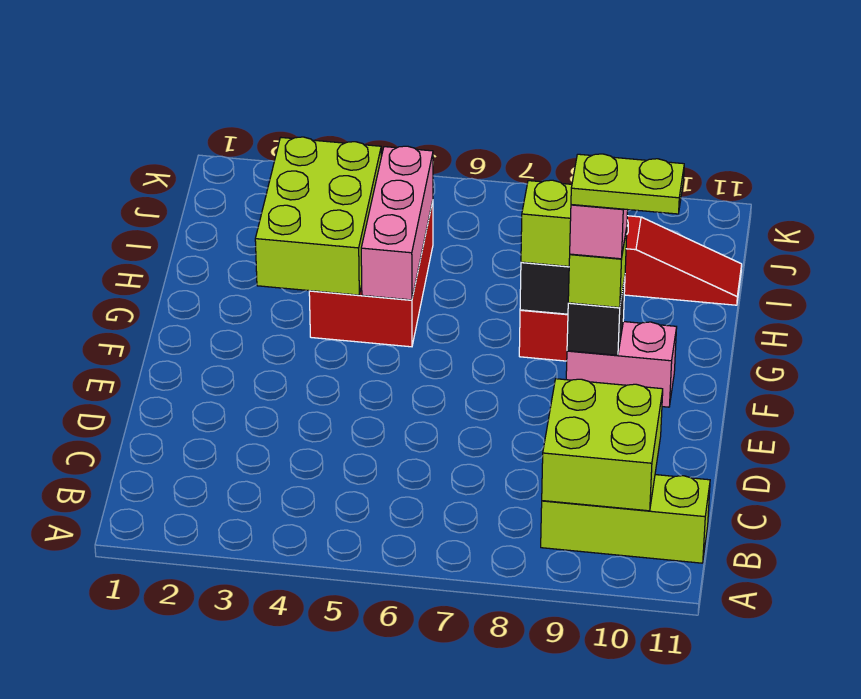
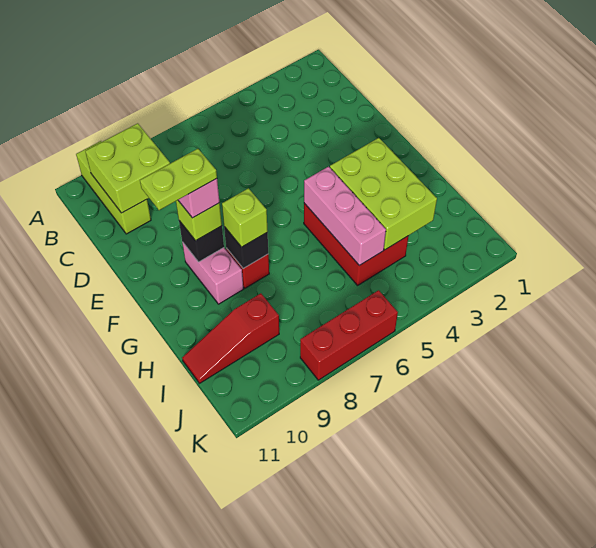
lime brick B9:B11 level 1 -> lime brick A10:C10 level 1
pink brick F9:F10 level 1 -> pink brick F9:G9 level 1
none -> red brick K6:K8 level 1

